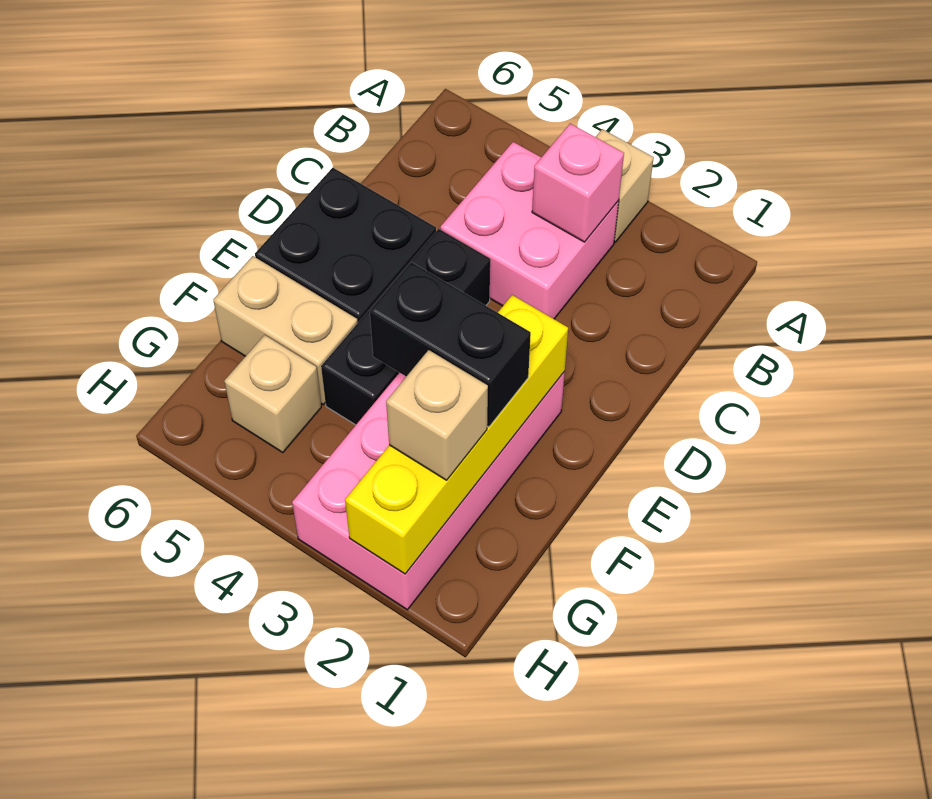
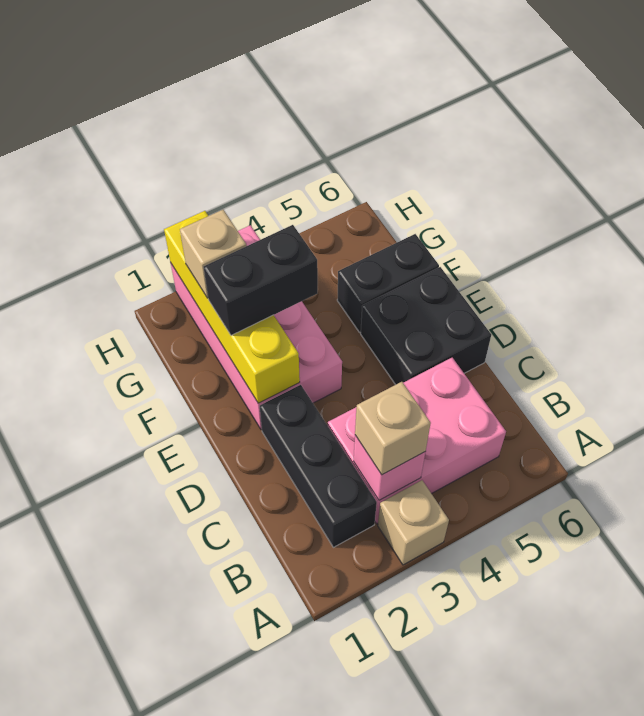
pink brick B3:C4 level 1 -> pink brick B3:C5 level 1
black brick D4:F4 level 1 -> black brick B2:D2 level 1
tan brick F5:F6 level 1 -> black brick F5:F6 level 1
tan brick G5 level 1 -> tan brick B3 level 3

